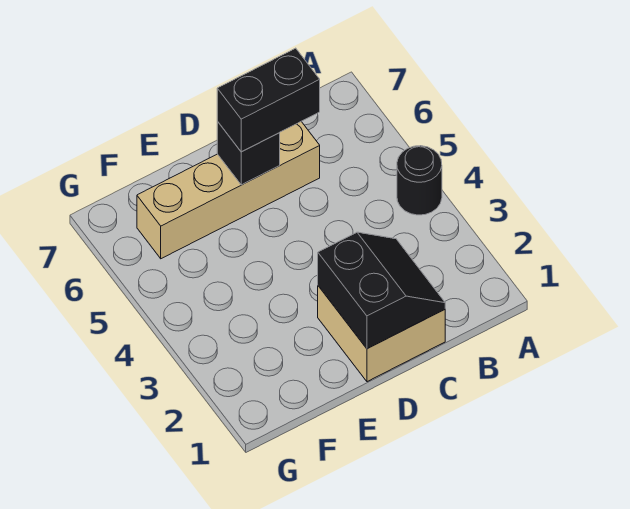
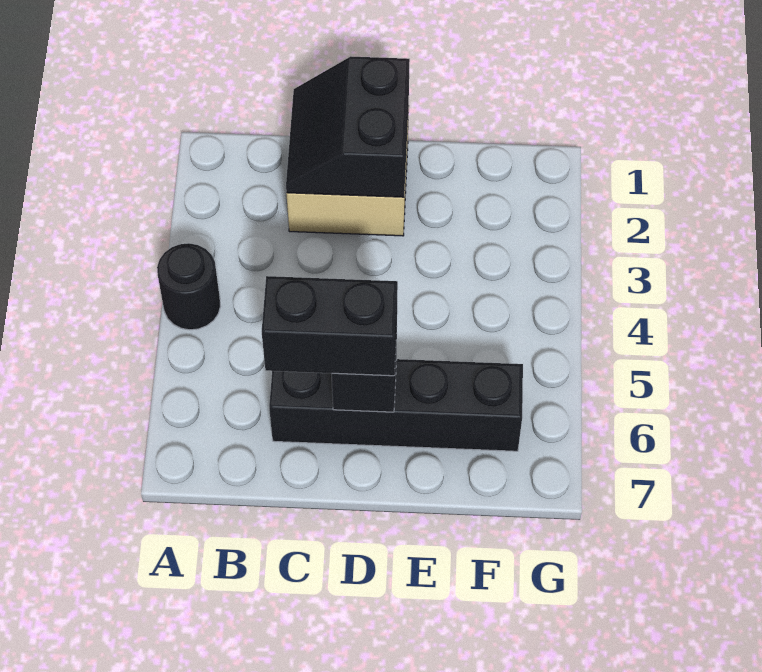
tan brick C6:F6 level 1 -> black brick C6:F6 level 1

